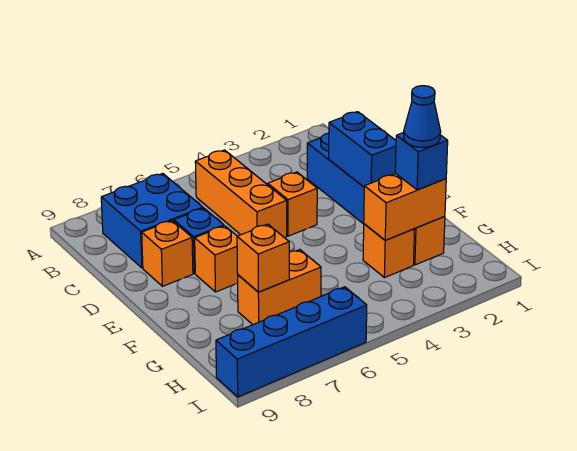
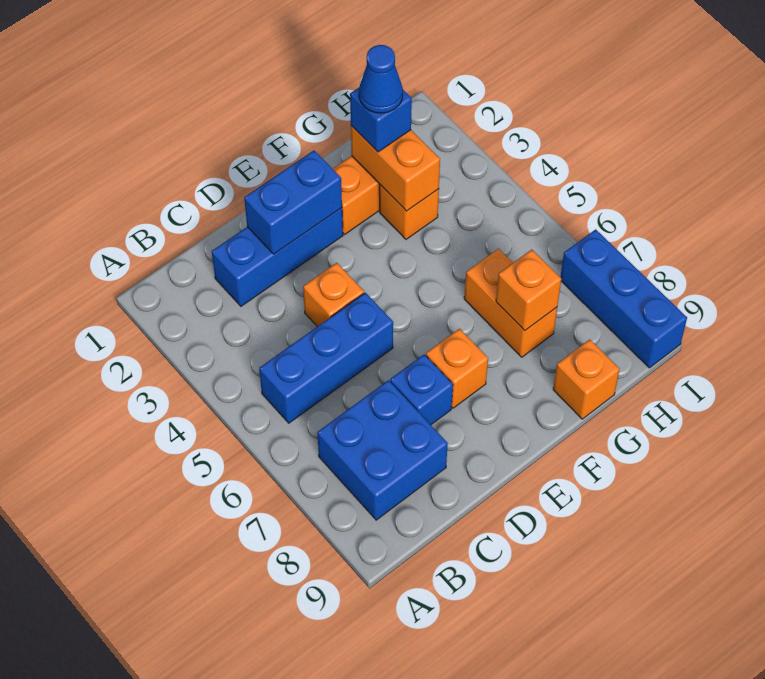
orange brick B5:D5 level 1 -> blue brick B5:D5 level 1
orange brick D8 level 1 -> orange brick G9 level 1
blue brick I6:I9 level 1 -> blue brick I7:I9 level 1

